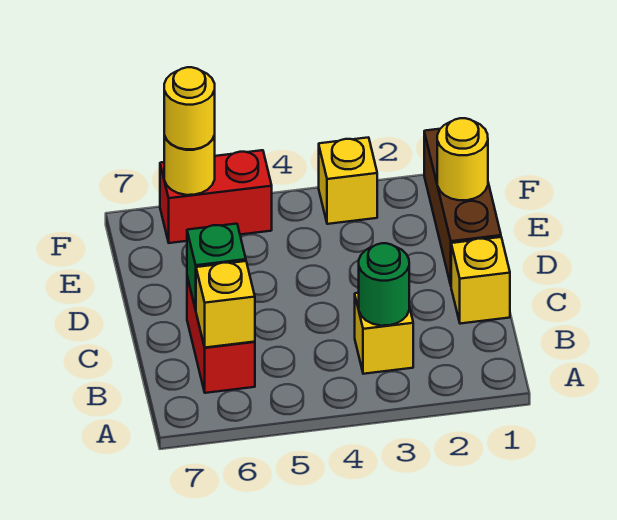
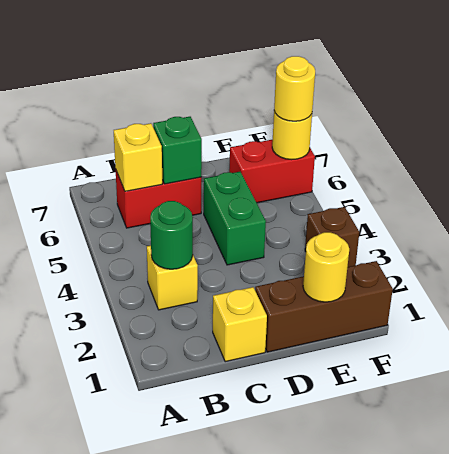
none -> green brick D4:D5 level 1
yellow brick F3 level 1 -> brown brick F3 level 1
red brick F5:F6 level 1 -> red brick E6:F6 level 1

